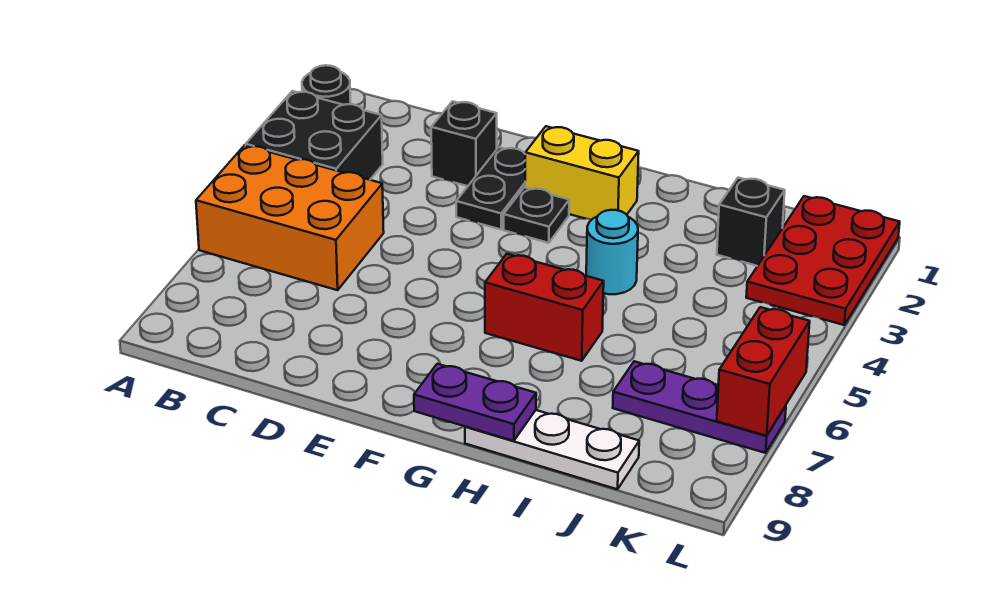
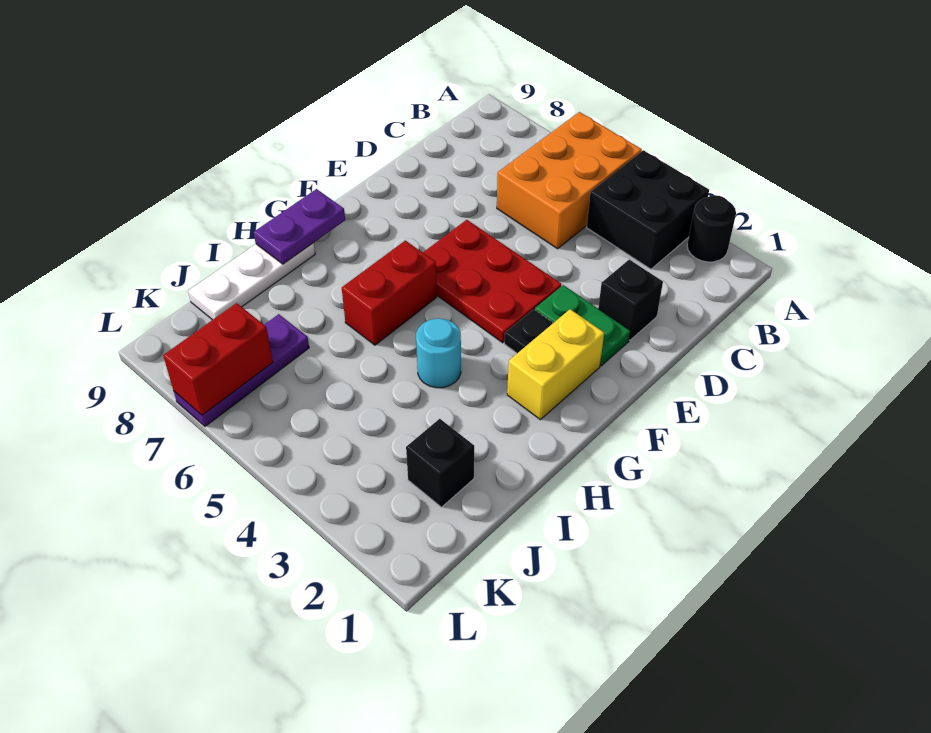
black plate E2:E3 level 1 -> green plate E2:E3 level 1
red plate K1:L3 level 1 -> red plate E4:F6 level 1
red brick L6:L7 level 2 -> red brick K7:L7 level 2

